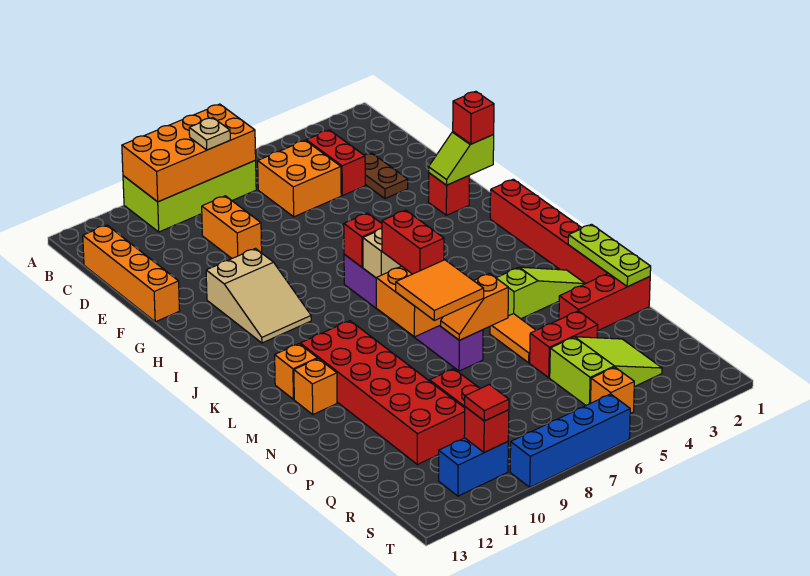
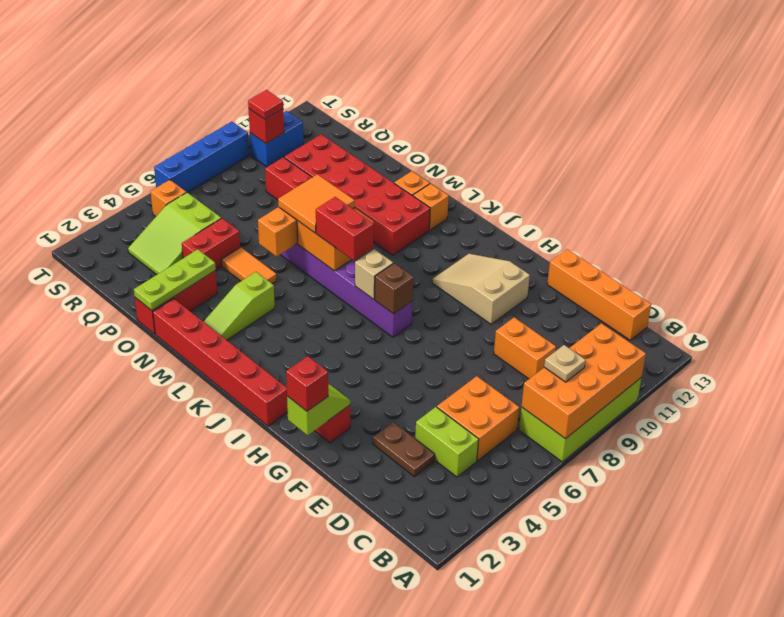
red brick C4:D4 level 1 -> lime brick C4:D4 level 1
red brick I7 level 2 -> brown brick I7 level 2
lime plate M1:O1 level 2 -> lime plate O1:O3 level 2

